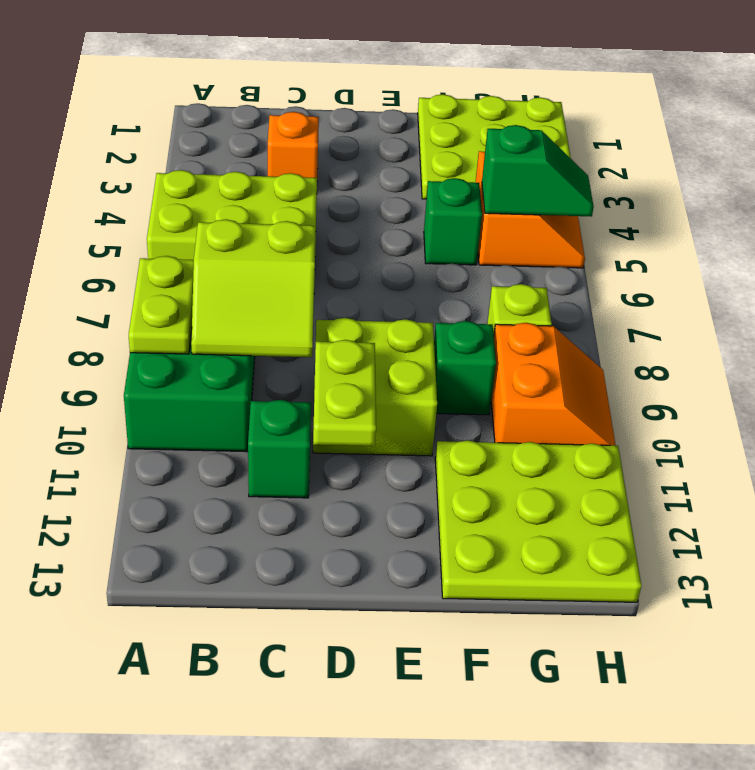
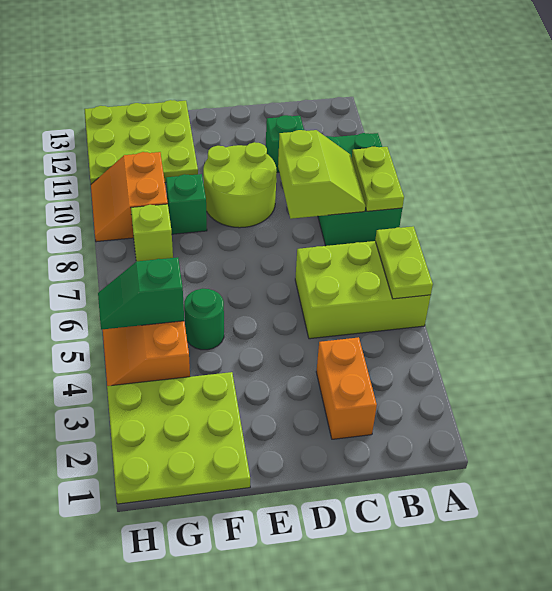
lime slope B8:C9 level 2 top 8 -> lime slope B8:C9 level 2 top C
orange brick C3 level 1 -> orange brick C2:C3 level 1
lime brick D9:E10 level 1 -> lime round brick D9:E10 level 1
lime plate D10:D11 level 2 -> lime plate A5:A6 level 2
green brick F5 level 1 -> green round brick F5 level 1

